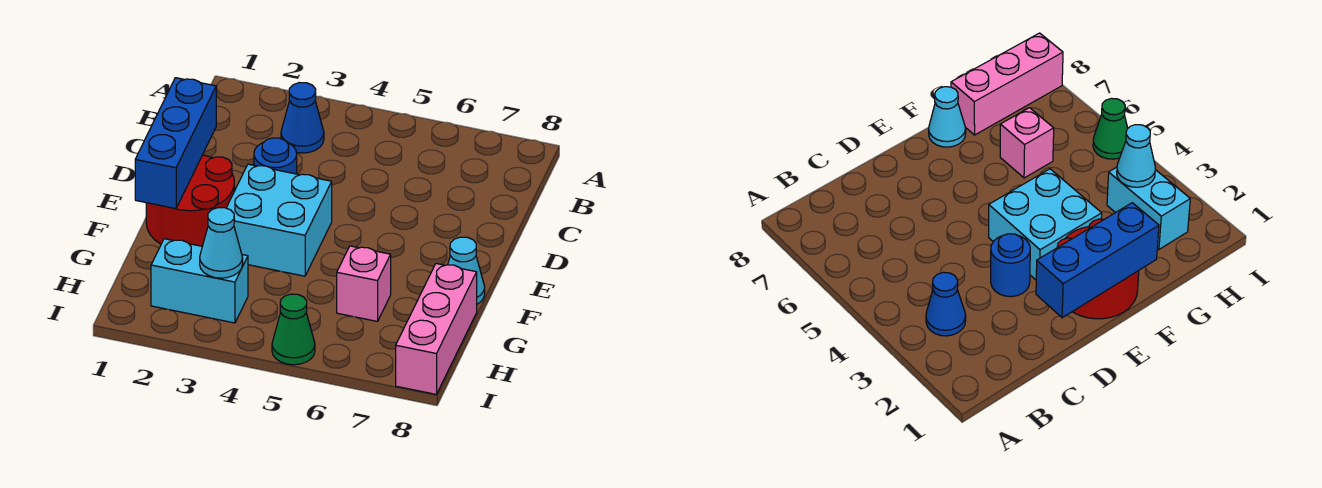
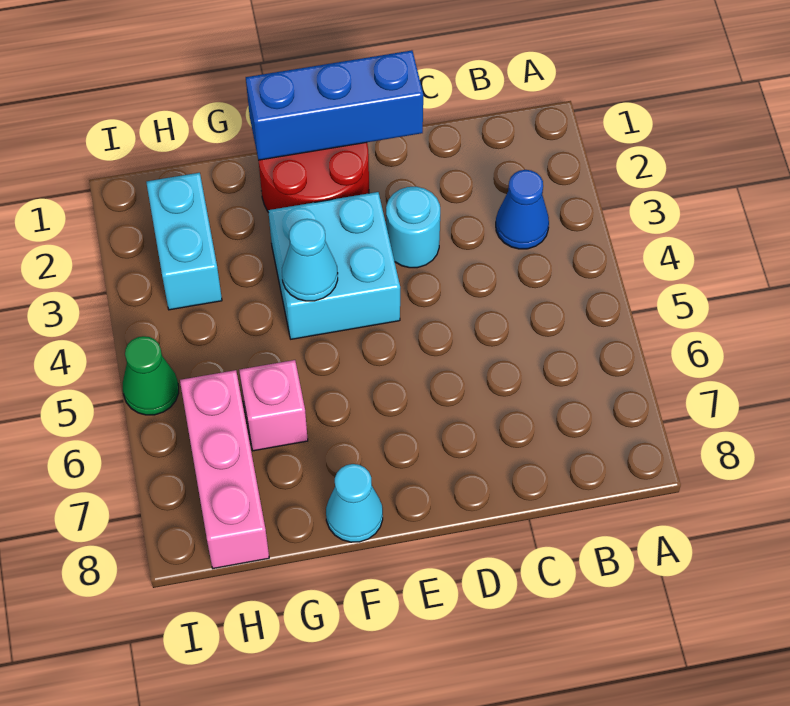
blue round brick D3 level 1 -> cyan round brick D3 level 1
pink brick G8:I8 level 1 -> pink brick H6:H8 level 1
cyan cone H3 level 2 -> cyan cone F4 level 2

